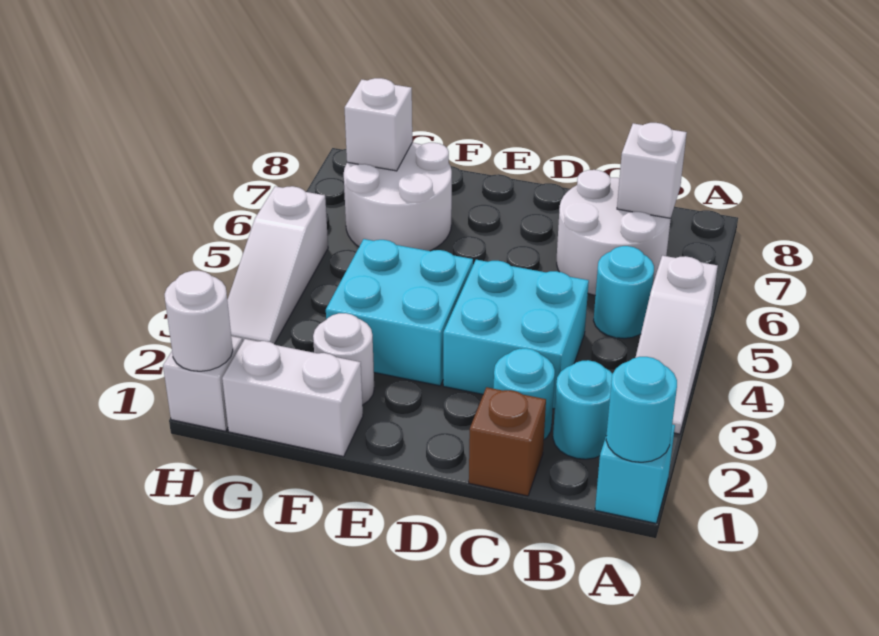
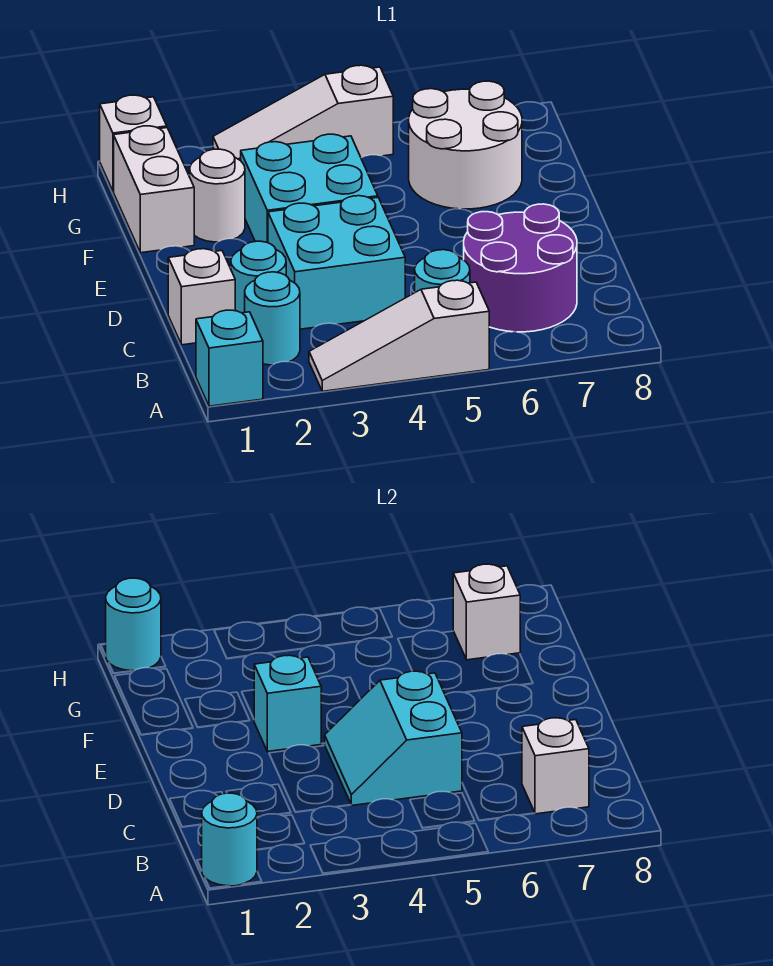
white round brick B6:C7 level 1 -> purple round brick B6:C7 level 1
brown brick C1 level 1 -> white brick C1 level 1
none -> cyan slope C4:D5 level 2 top 5
none -> cyan brick E3 level 2
white round brick H1 level 2 -> cyan round brick H1 level 2

